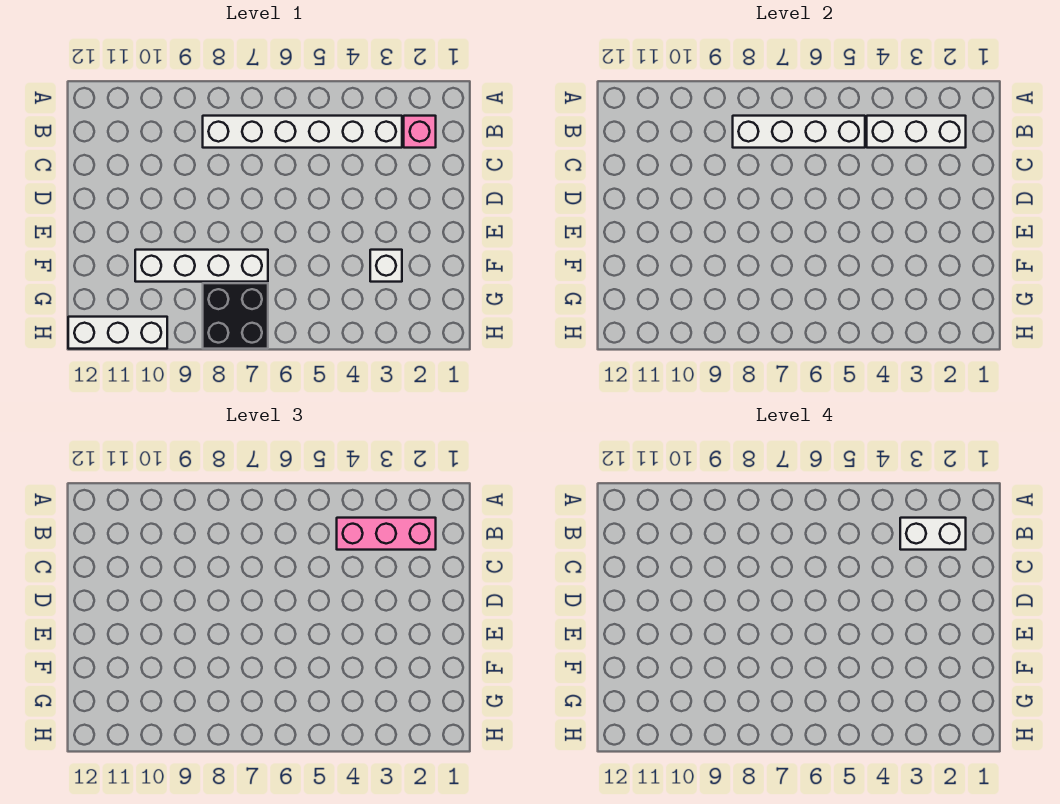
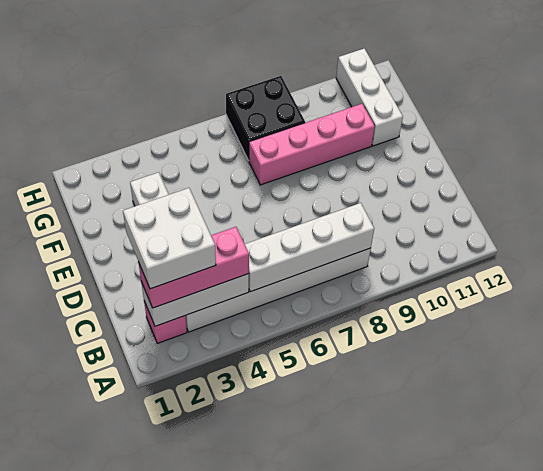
white brick B2:B3 level 4 -> white brick B2:C3 level 4
white brick F7:F10 level 1 -> pink brick F7:F10 level 1
white brick H10:H12 level 1 -> white brick F11:H11 level 1

